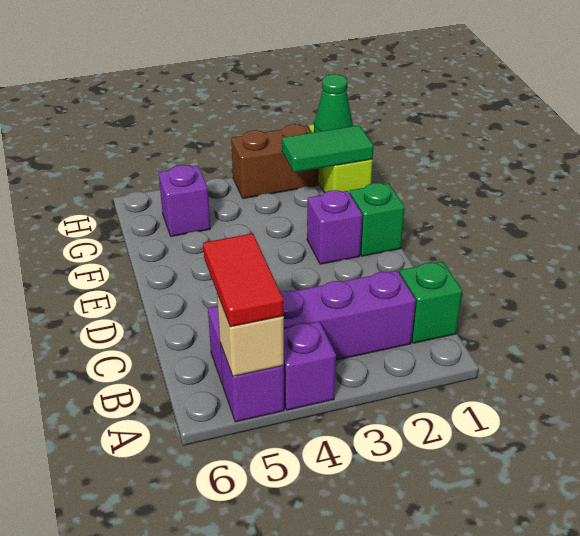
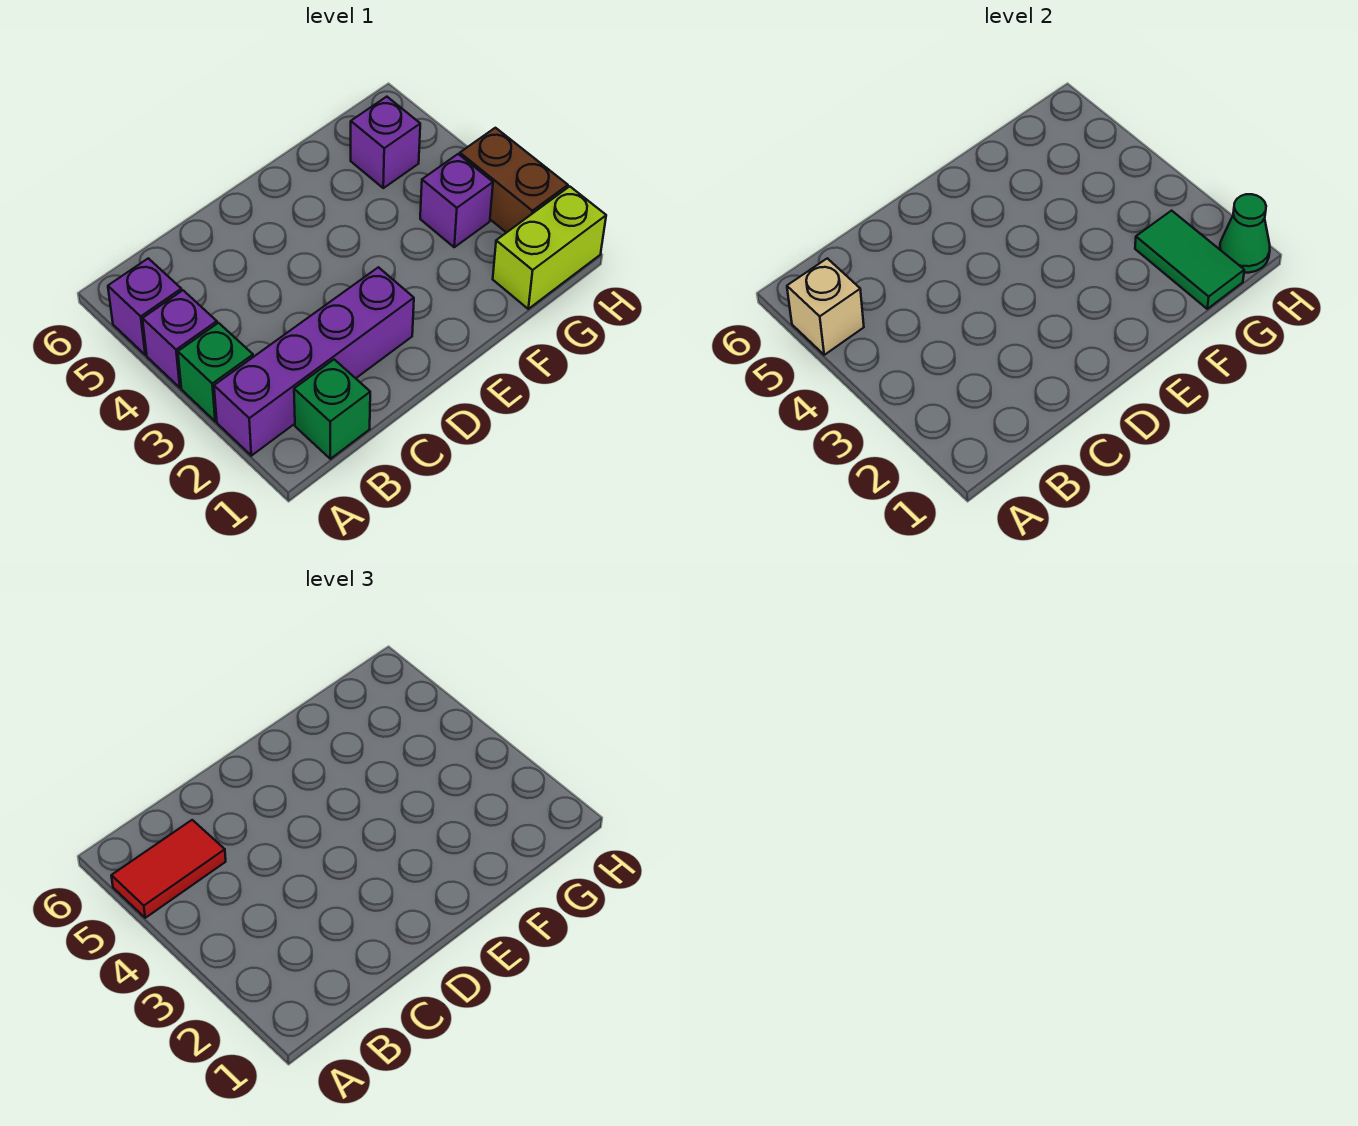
purple brick B2:B5 level 1 -> purple brick A2:D2 level 1
green brick E1 level 1 -> green brick A3 level 1
purple brick E2 level 1 -> purple brick G3 level 1

